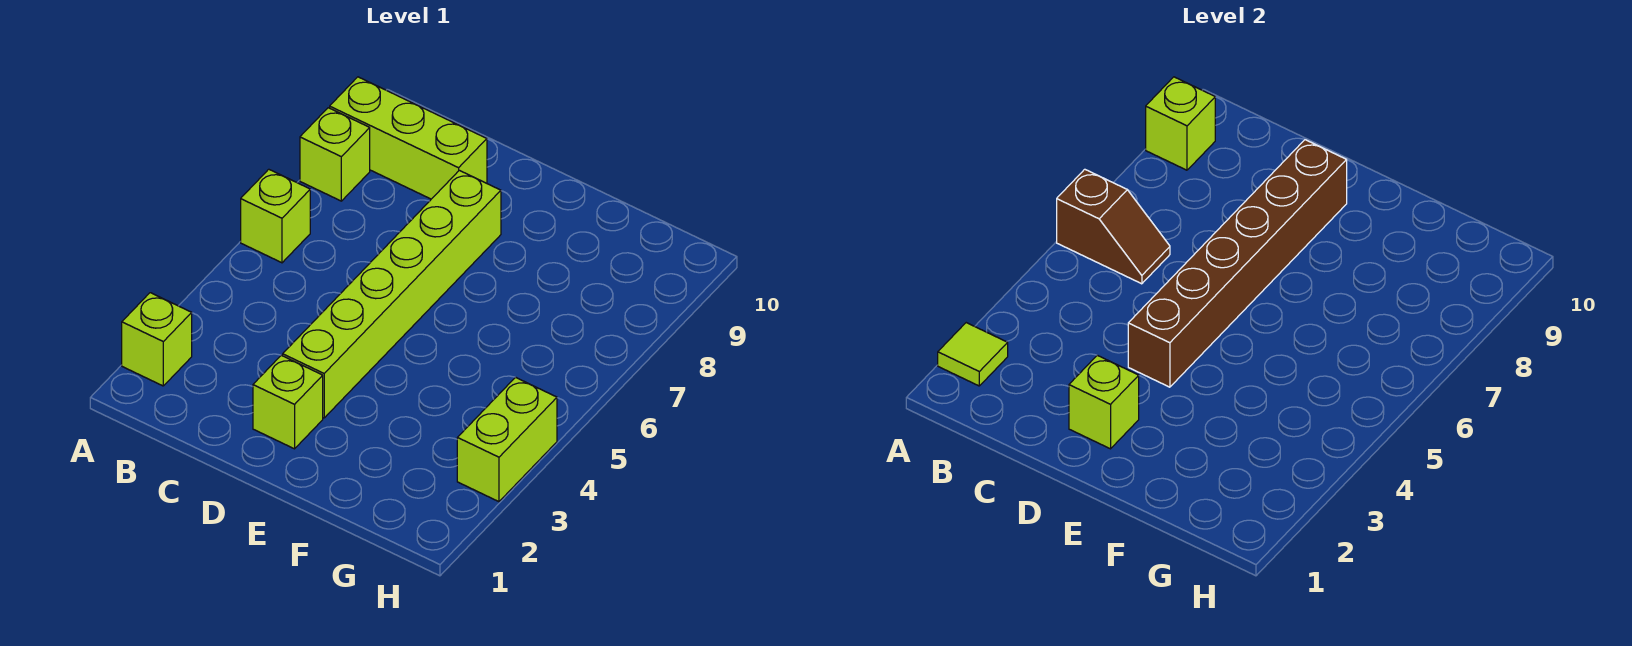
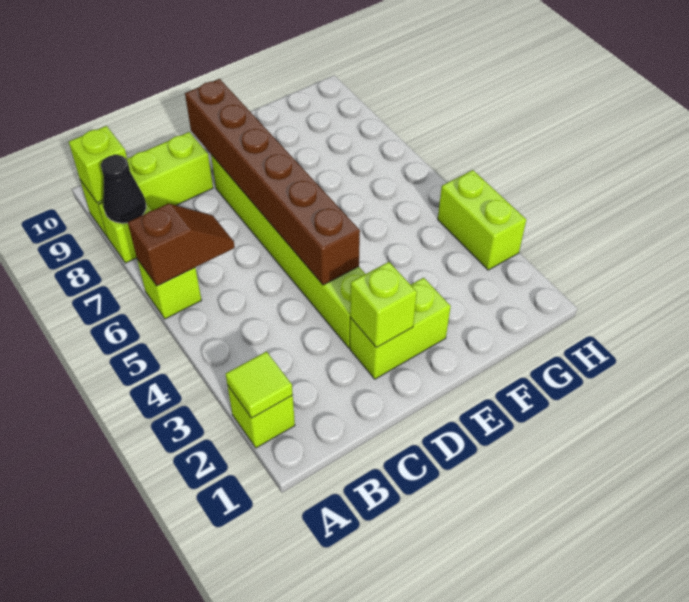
none -> black cone A8 level 2
lime brick D2 level 1 -> lime brick D2:E2 level 1

